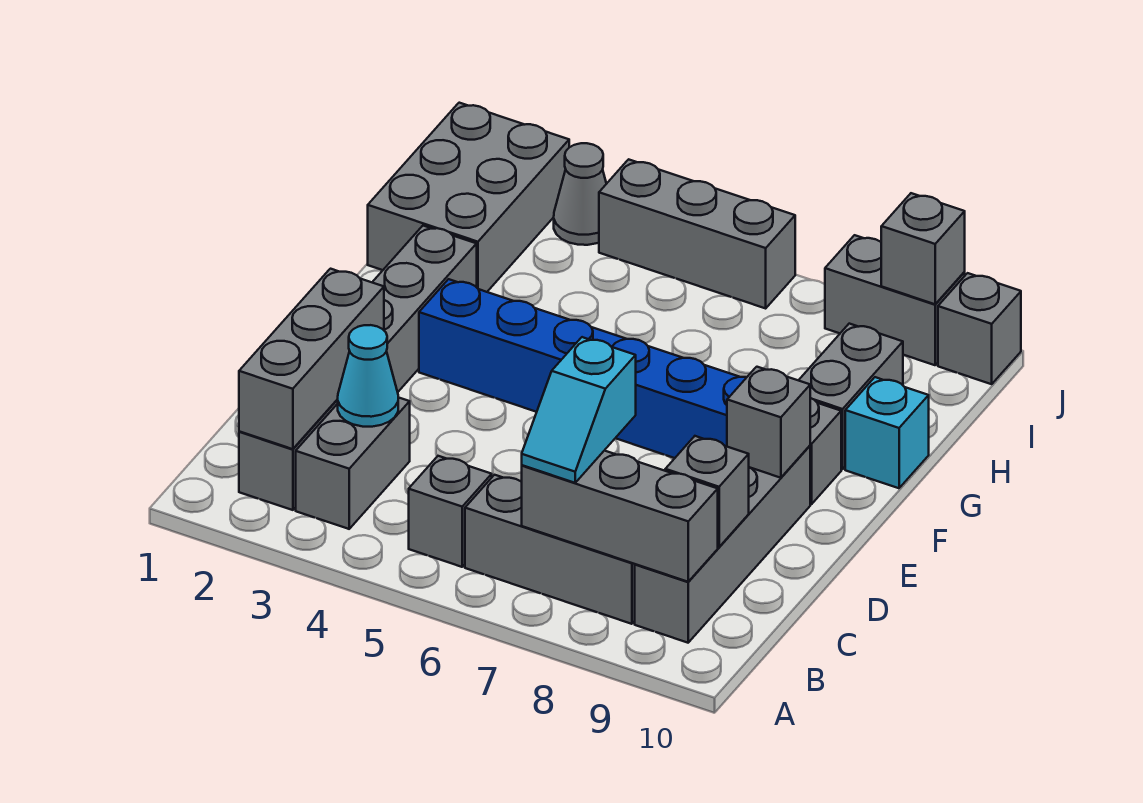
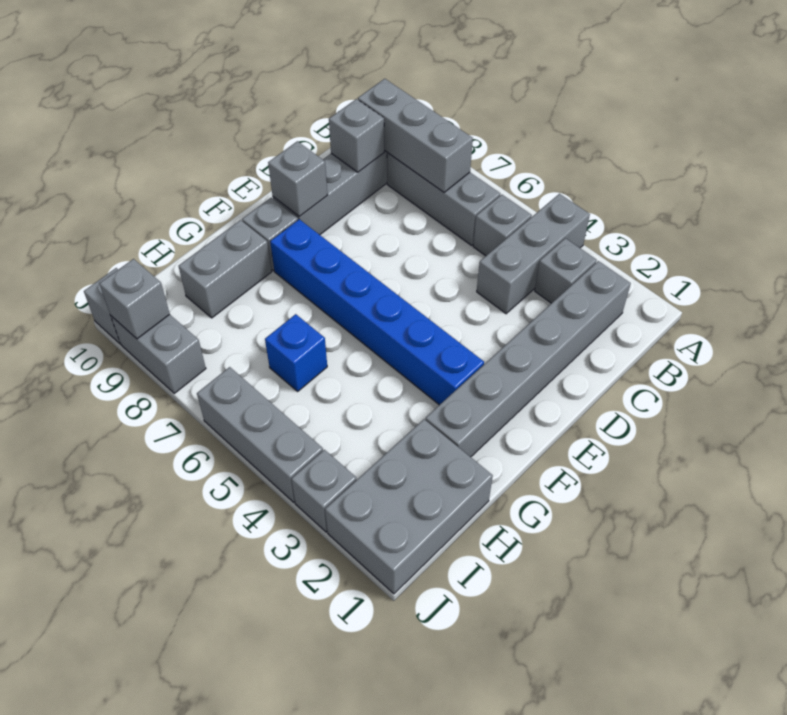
grey brick B2:D2 level 2 -> grey brick A4:C4 level 1
grey brick B3:C3 level 1 -> grey brick B3 level 1
cyan slope B7:C7 level 3 top C -> none
cyan cone C3 level 2 -> none
cyan brick G10 level 1 -> none
none -> blue brick H6 level 1
grey cone J3 level 1 -> grey brick J3 level 1

